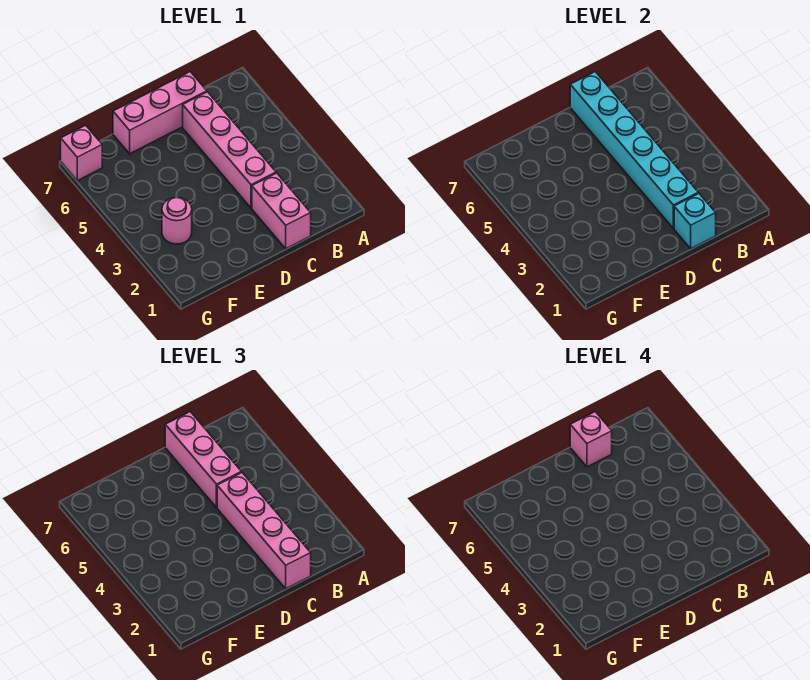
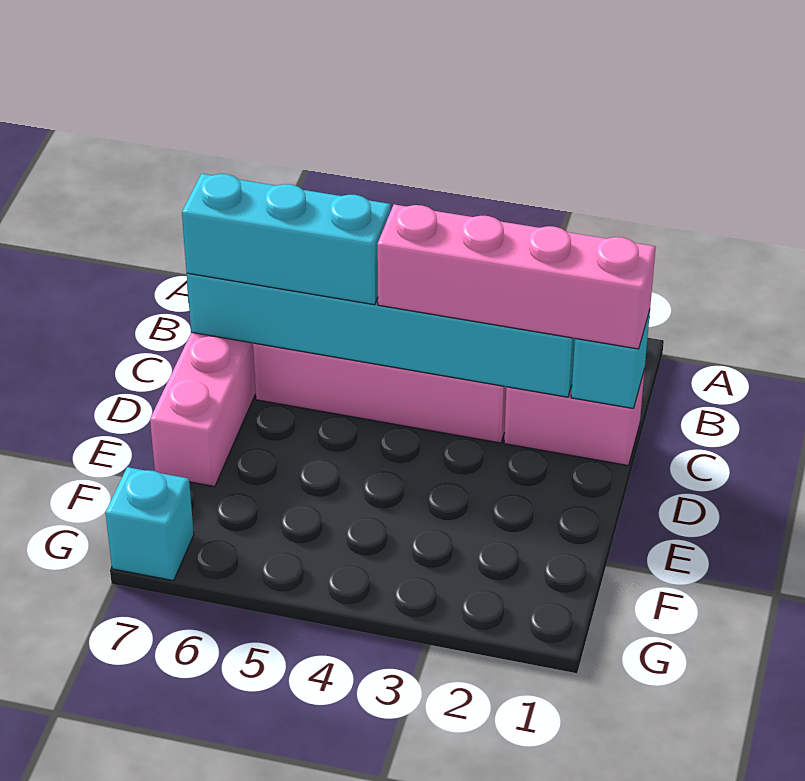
pink brick C5:C7 level 3 -> cyan brick C5:C7 level 3
pink brick C7 level 4 -> none
pink round brick F3 level 1 -> none
pink brick G7 level 1 -> cyan brick G7 level 1

